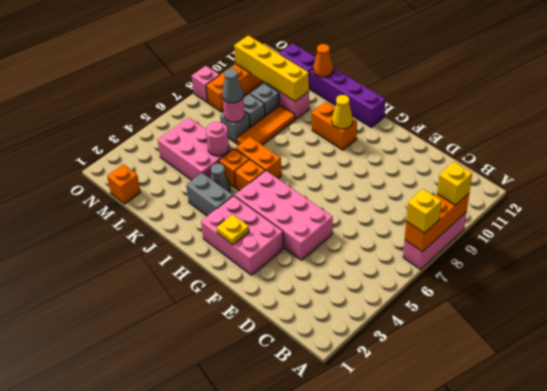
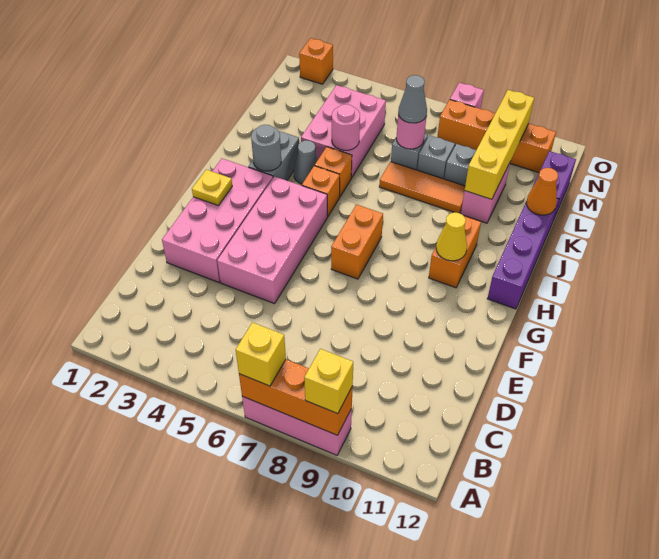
pink brick F2:H3 level 1 -> pink brick E2:H3 level 1
none -> grey round brick I3 level 2
orange brick I6:J6 level 1 -> orange brick G7:H7 level 1
orange brick M1 level 1 -> orange brick O2 level 1

